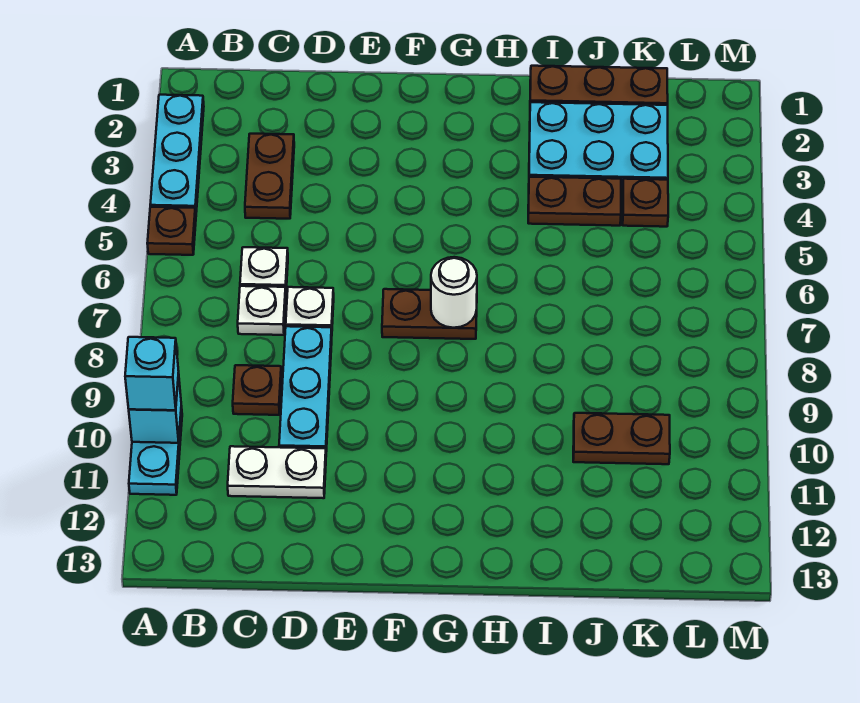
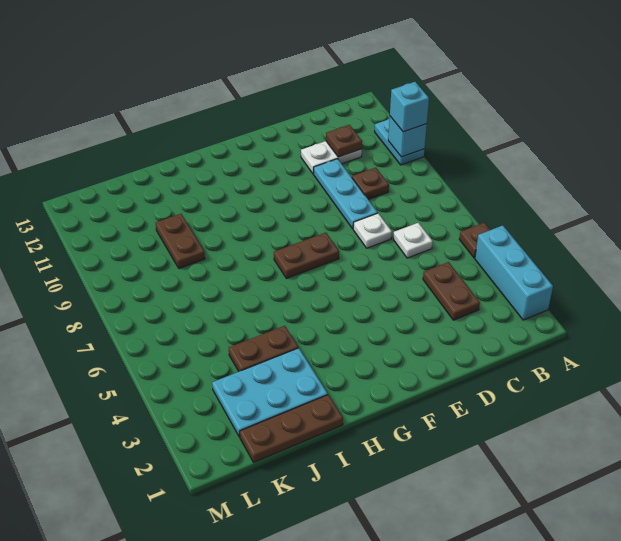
cyan plate A2:A4 level 1 -> cyan brick A2:A4 level 1
white plate C7 level 1 -> none
white round brick G7 level 2 -> none
brown plate J10:K10 level 1 -> brown plate J9:J10 level 1
brown plate K4 level 1 -> brown plate C11 level 2

